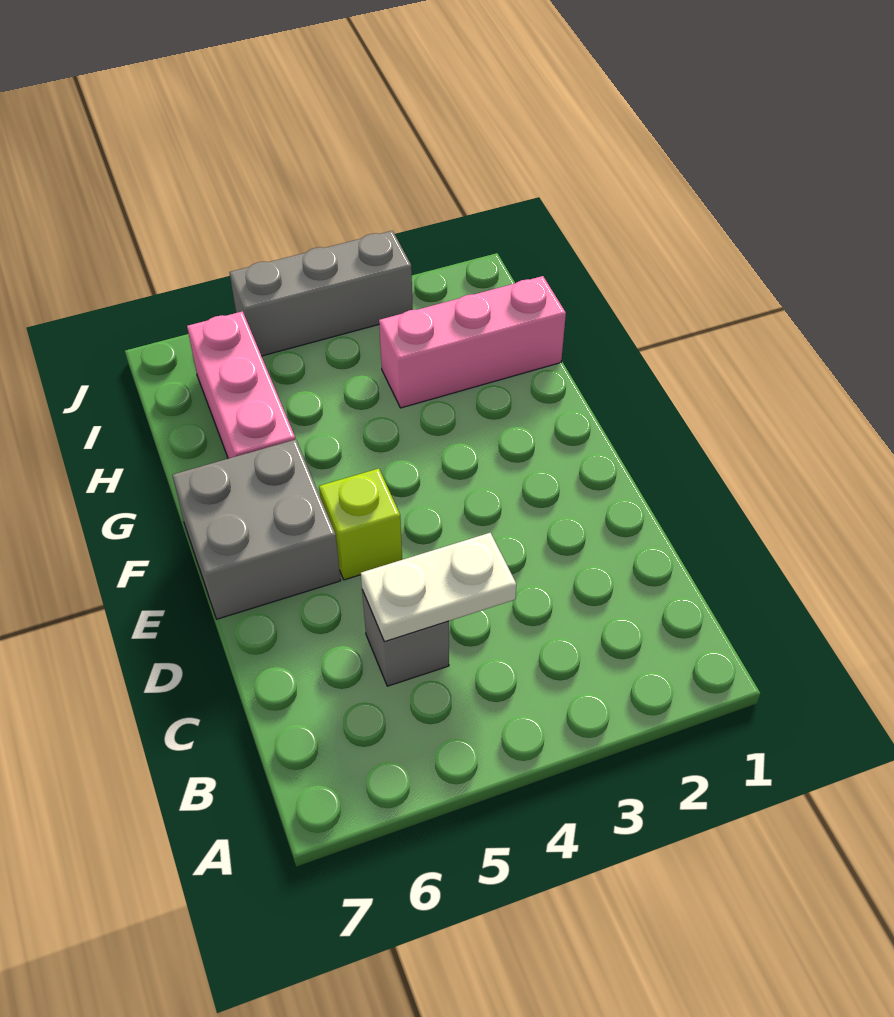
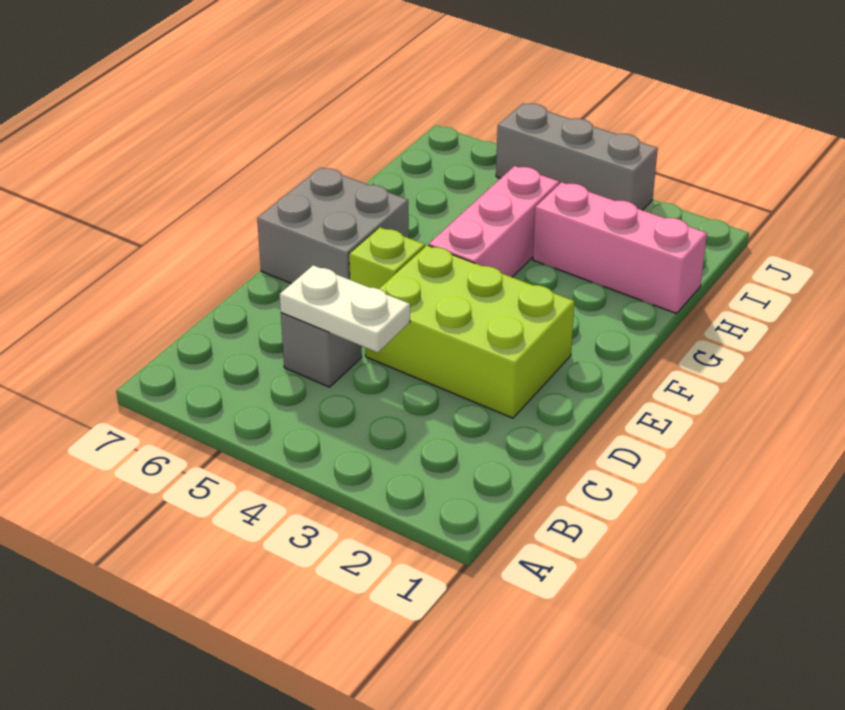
none -> lime brick D2:E4 level 1
pink brick G6:I6 level 1 -> pink brick F4:H4 level 1

